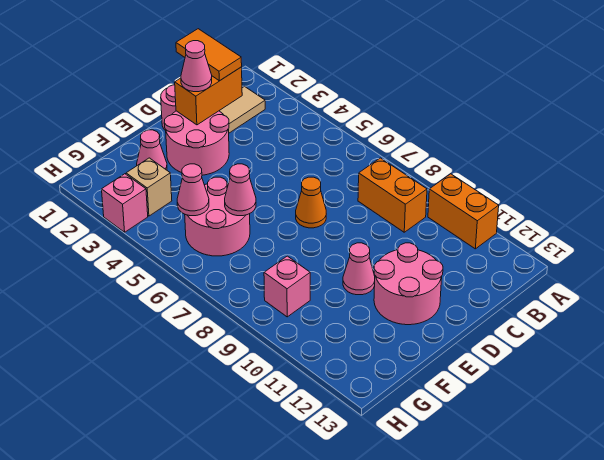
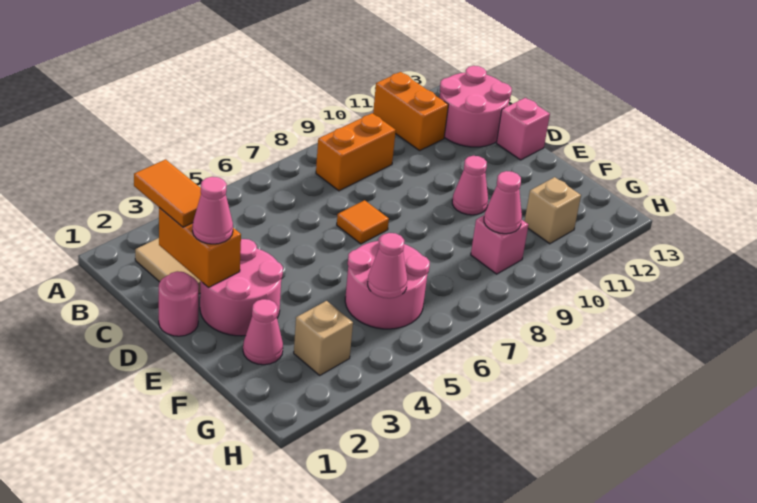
orange brick A10:A11 level 1 -> orange brick A11:B11 level 1
orange tile C1:C2 level 3 -> orange tile B2:C2 level 3
orange cone D7 level 1 -> orange tile D7 level 1
pink round brick D11:E12 level 1 -> pink round brick B12:C13 level 1
pink cone F6 level 2 -> pink cone G9 level 2
none -> tan brick G11 level 1
pink brick H3 level 1 -> pink brick D13 level 1

